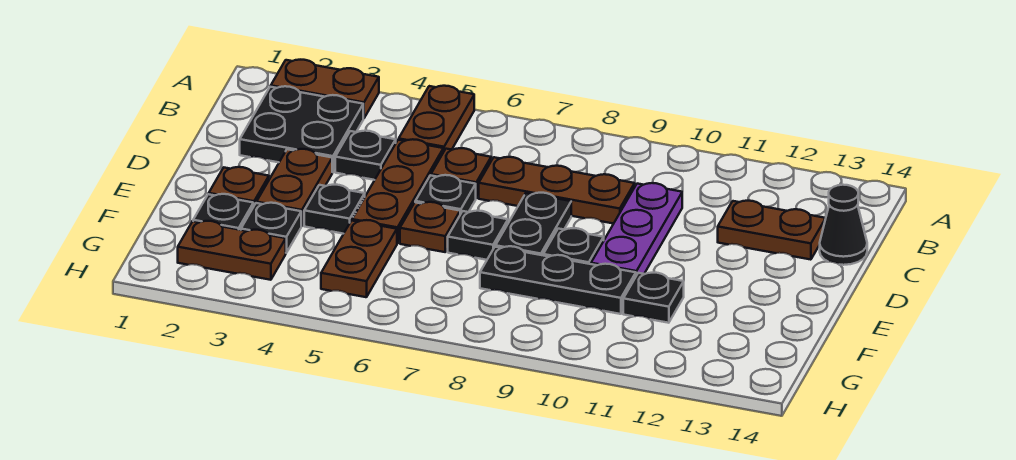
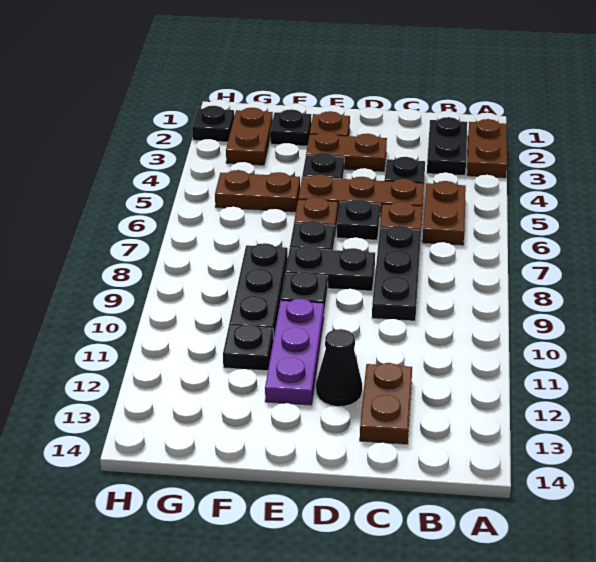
brown plate A5:B5 level 1 -> brown plate B5:B6 level 1
black plate B2:C3 level 1 -> black plate B2:B3 level 1
brown plate C7:C9 level 1 -> black plate C7:C9 level 1
purple plate C10:E10 level 1 -> purple plate E10:E12 level 1
black cone C14 level 1 -> black cone D12 level 1
black plate F3 level 1 -> black plate H2 level 1

